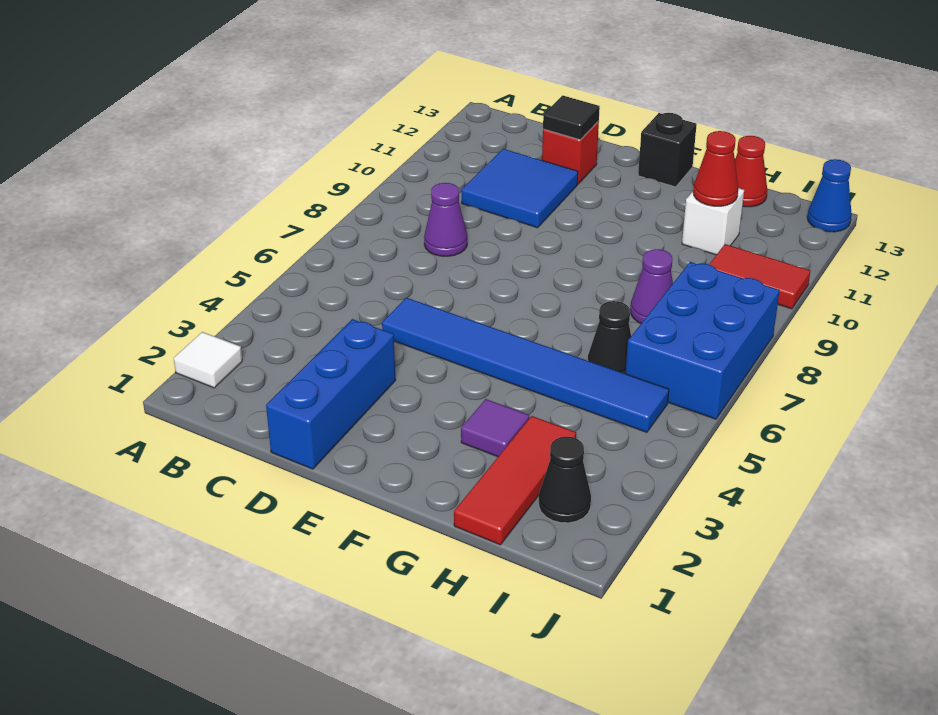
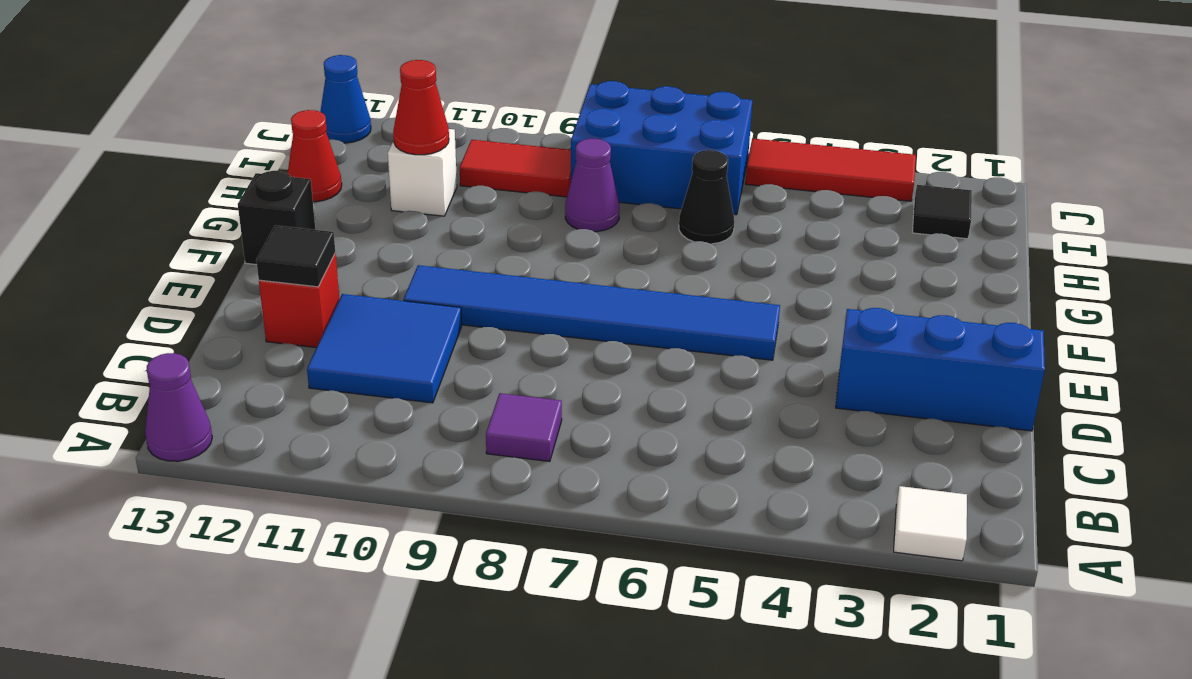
purple cone C8 level 1 -> purple cone A13 level 1
blue tile D5:I5 level 1 -> blue tile E5:E10 level 1
purple tile G3 level 1 -> purple tile B8 level 1
red tile H1:H3 level 1 -> red tile J3:J5 level 1
black cone I2 level 1 -> black tile I2 level 1
red tile I10:J10 level 1 -> red tile I9:I10 level 1

